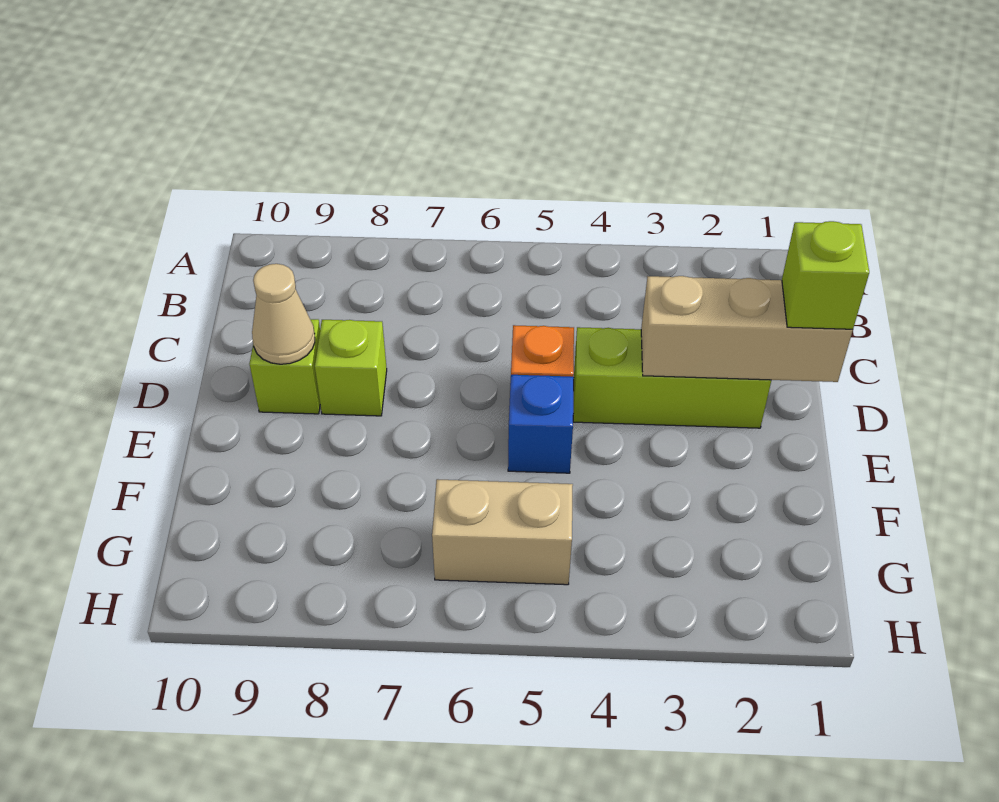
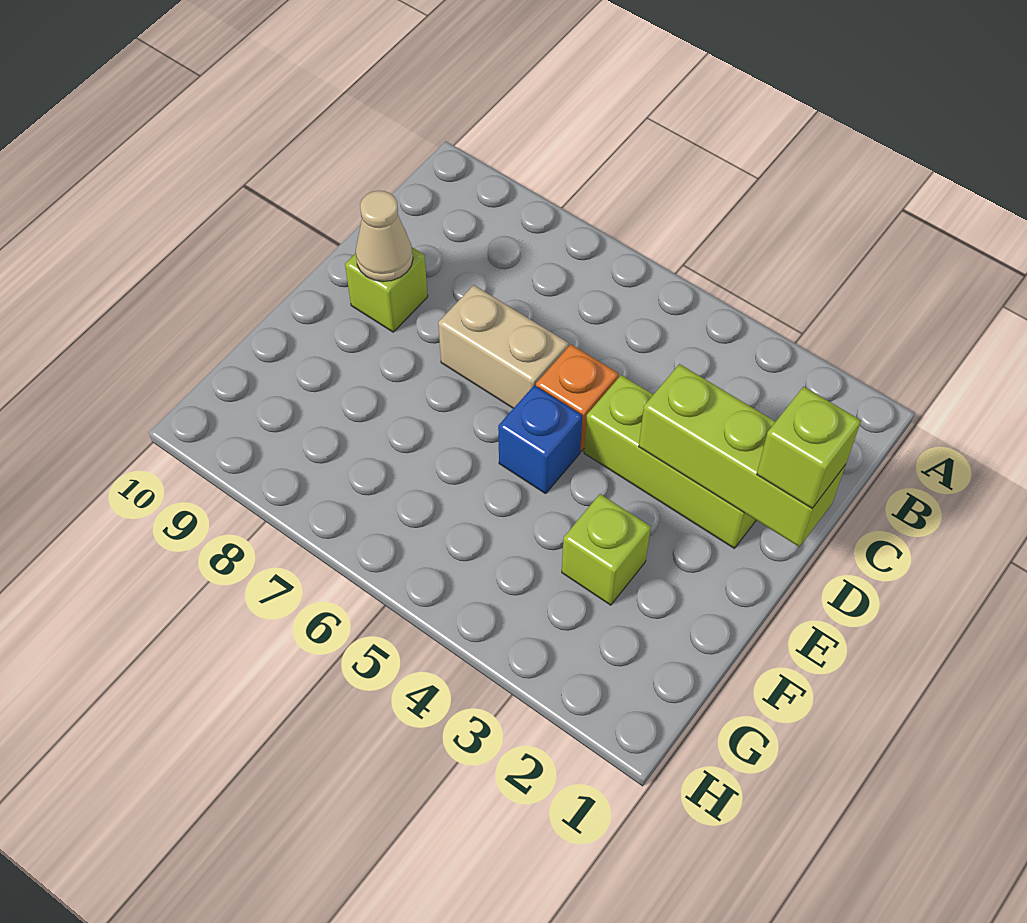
tan brick D1:D3 level 2 -> lime brick D1:D3 level 2
lime brick D8 level 1 -> lime brick F3 level 1
tan brick G5:G6 level 1 -> tan brick D6:D7 level 1

